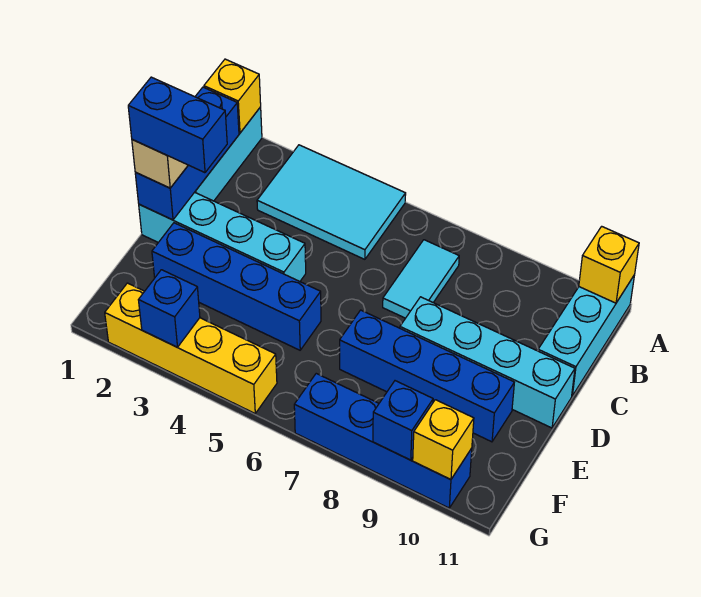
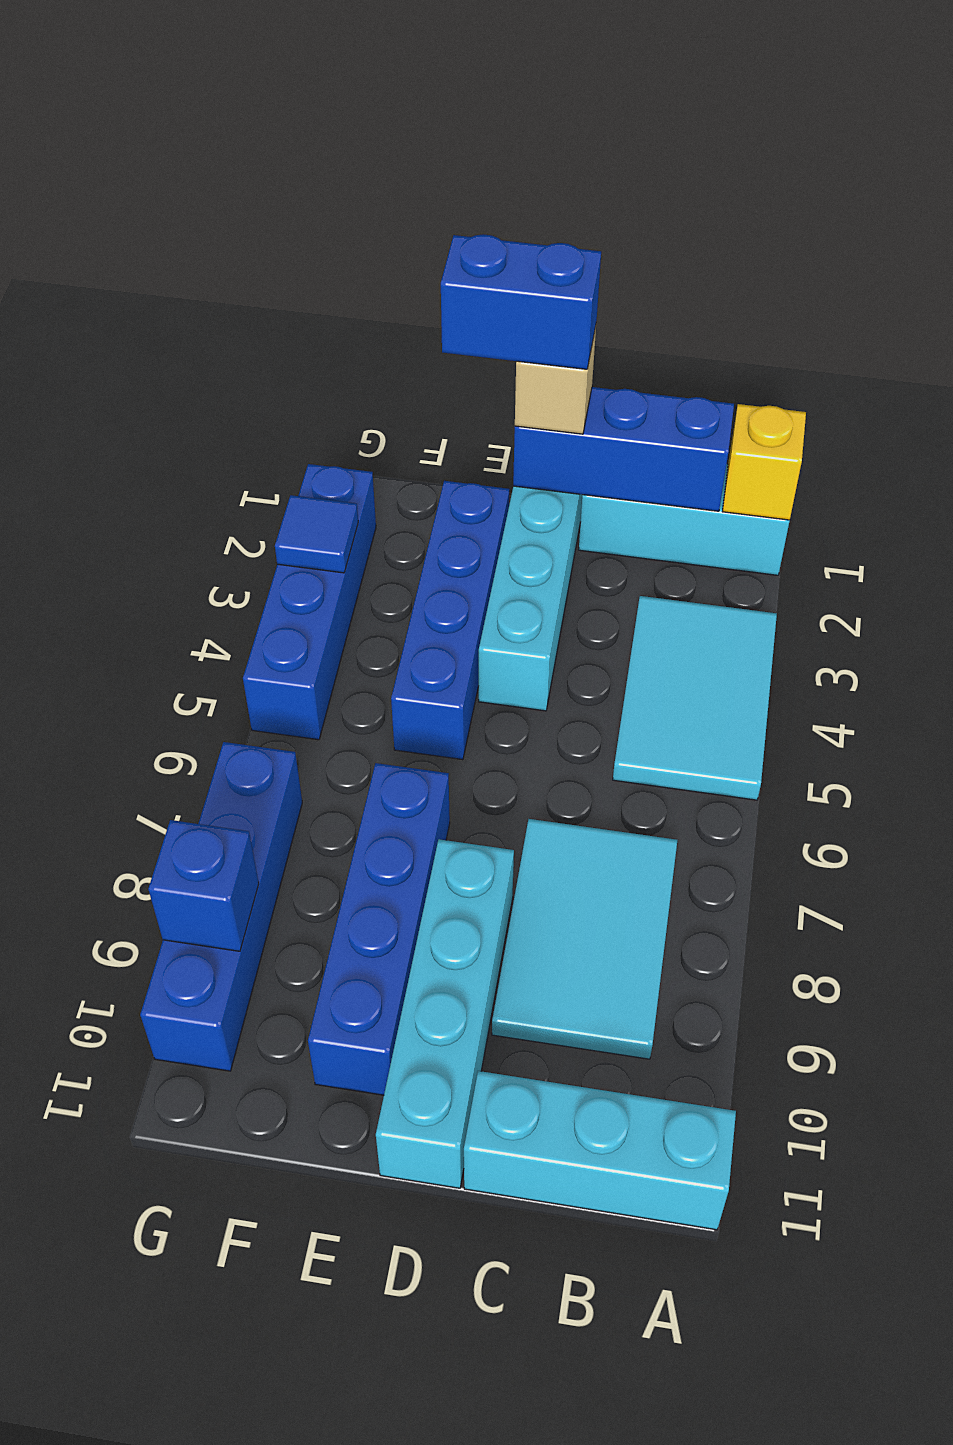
yellow brick A11 level 2 -> none
cyan tile B7:C7 level 1 -> cyan tile B7:C9 level 1
blue brick D1:D2 level 4 -> blue brick D1:E1 level 4
yellow brick G2:G5 level 1 -> blue brick G2:G5 level 1
blue brick G3 level 2 -> blue tile G3 level 2
yellow brick G10 level 2 -> none

